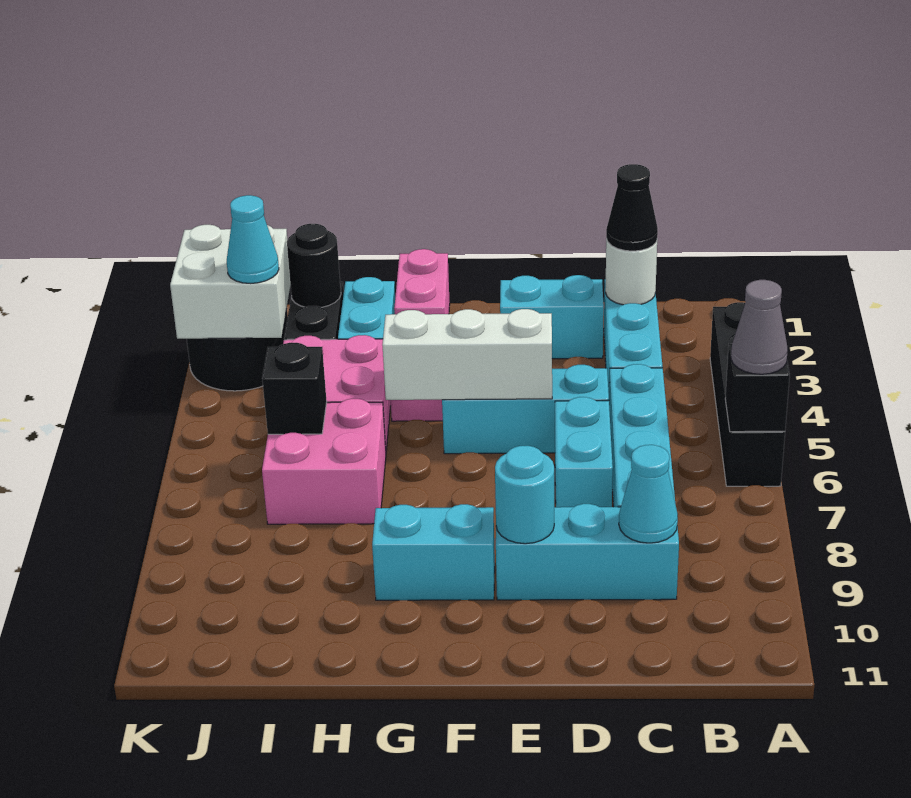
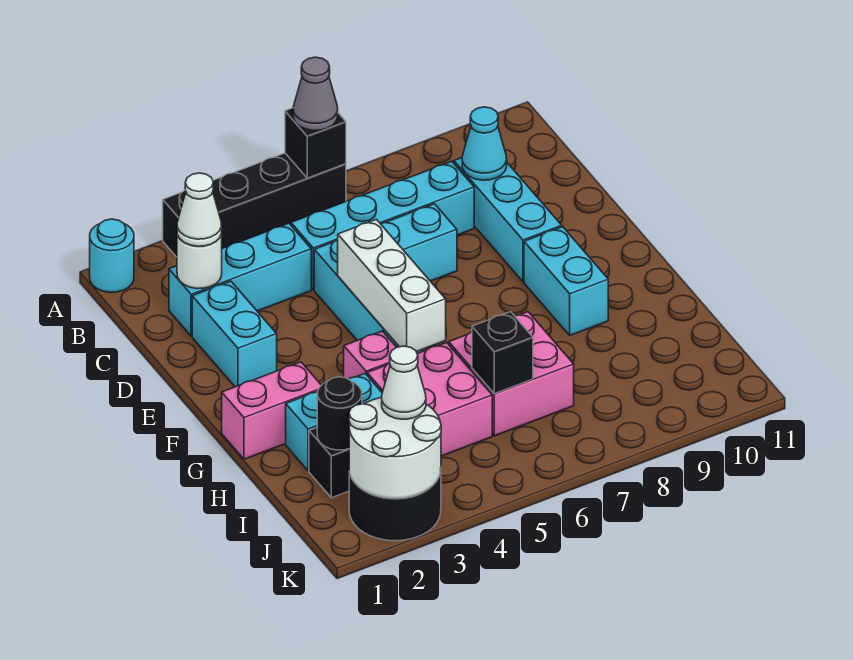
black cone C2 level 3 -> white cone C2 level 3
cyan round brick E9 level 2 -> cyan round brick A1 level 1
white brick J2:K3 level 2 -> white round brick J2:K3 level 2
cyan cone J3 level 3 -> white cone J3 level 3

